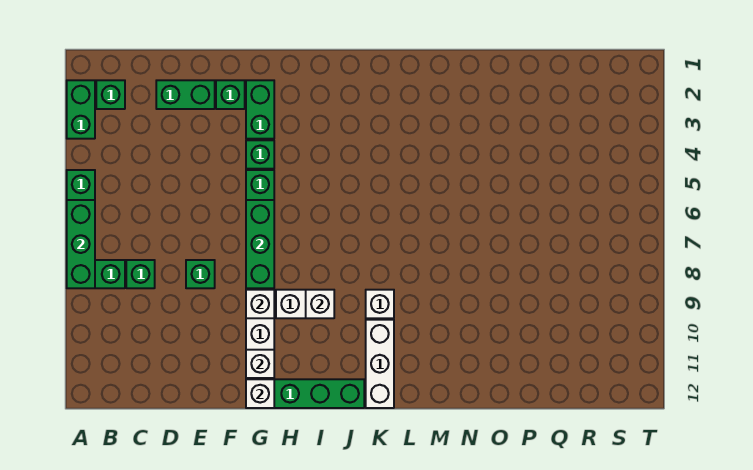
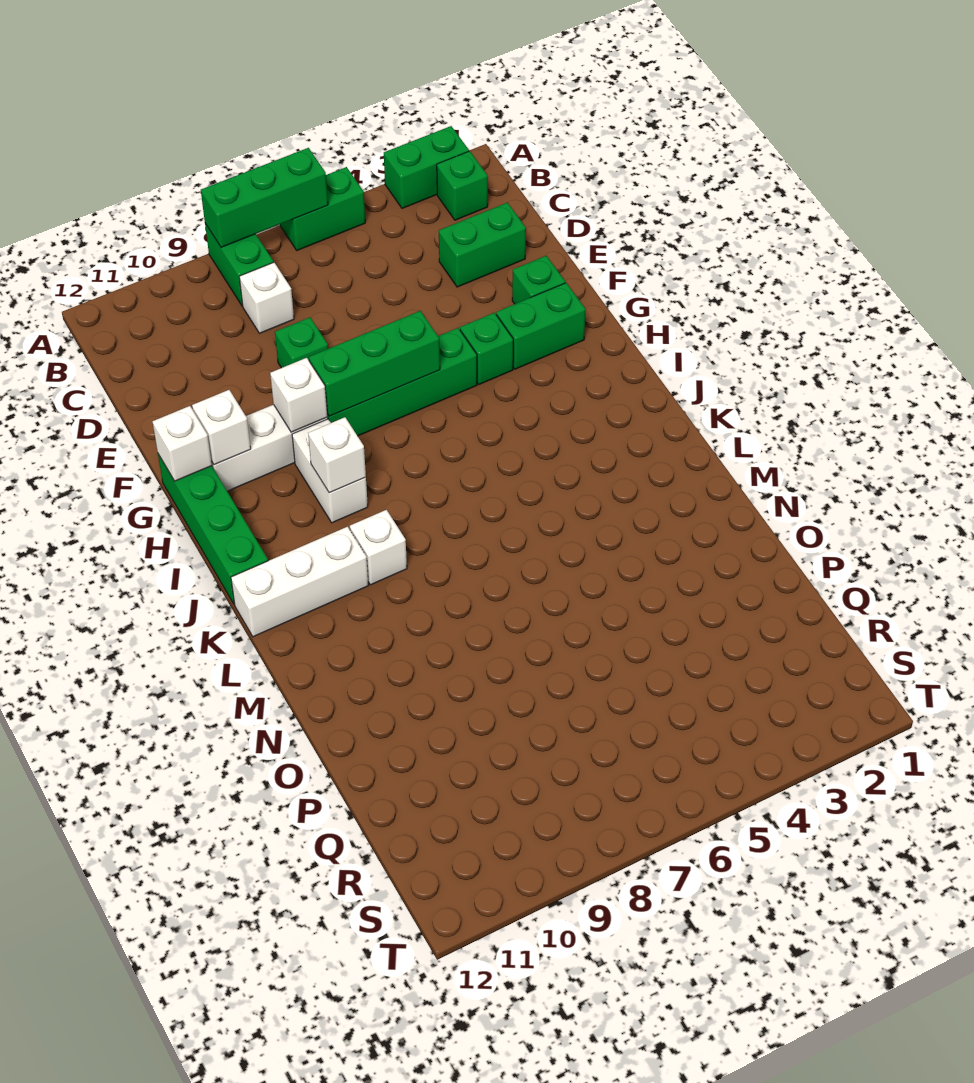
green brick C8 level 1 -> white brick C8 level 1
green brick D2:E2 level 1 -> green brick D2:D3 level 1

